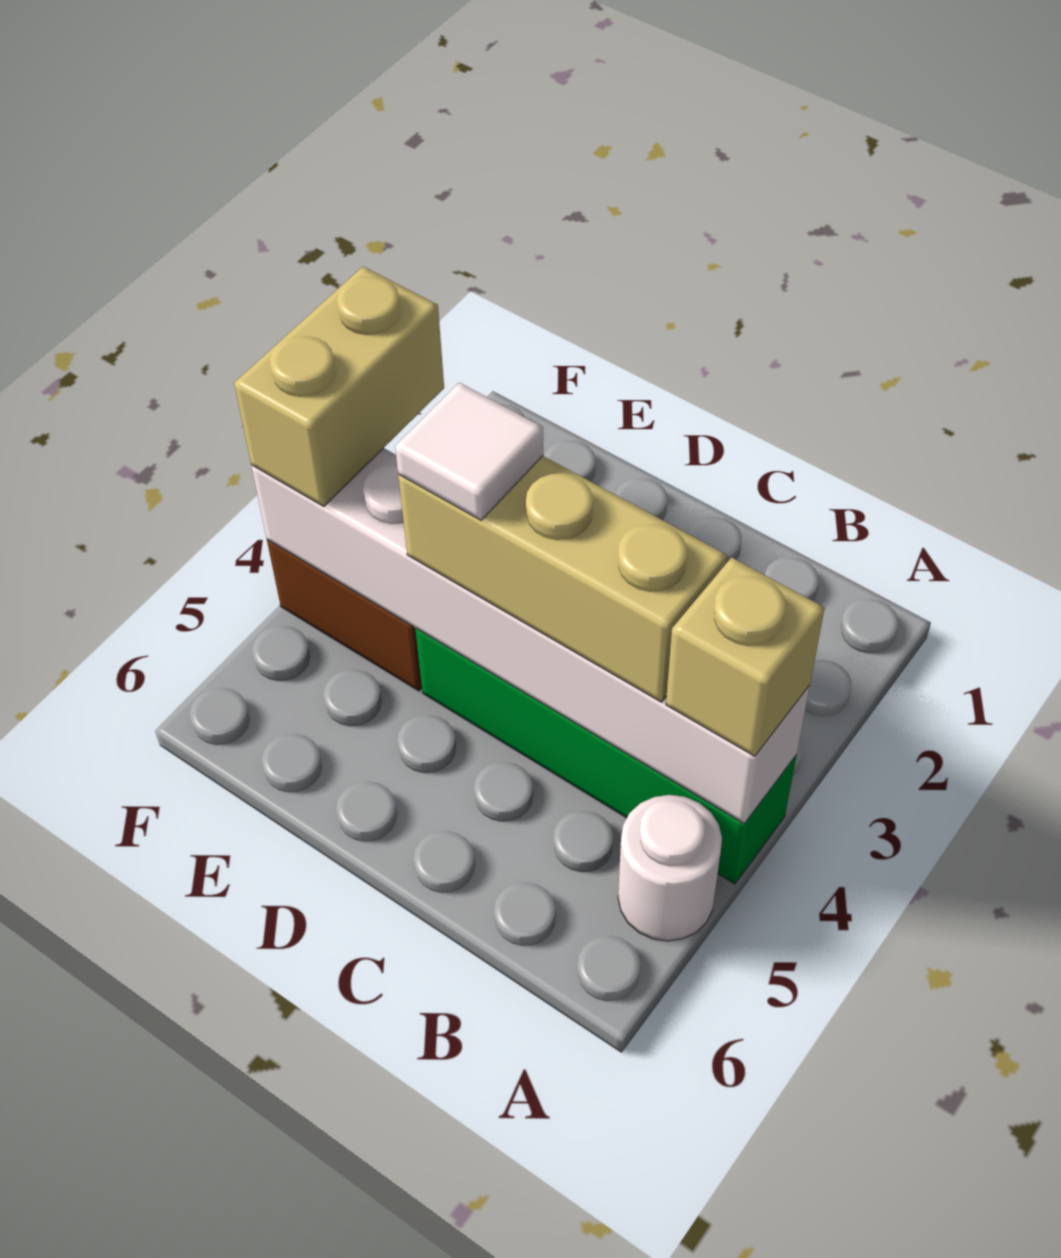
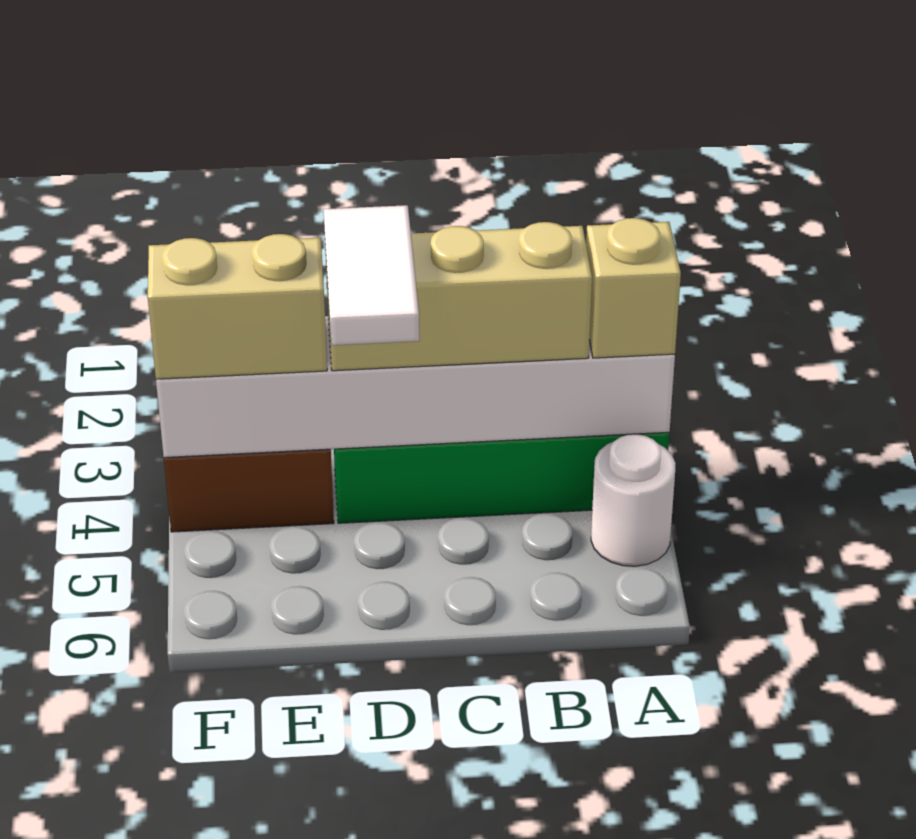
white tile D4 level 4 -> white tile D4:D5 level 4
tan brick F3:F4 level 3 -> tan brick E4:F4 level 3

